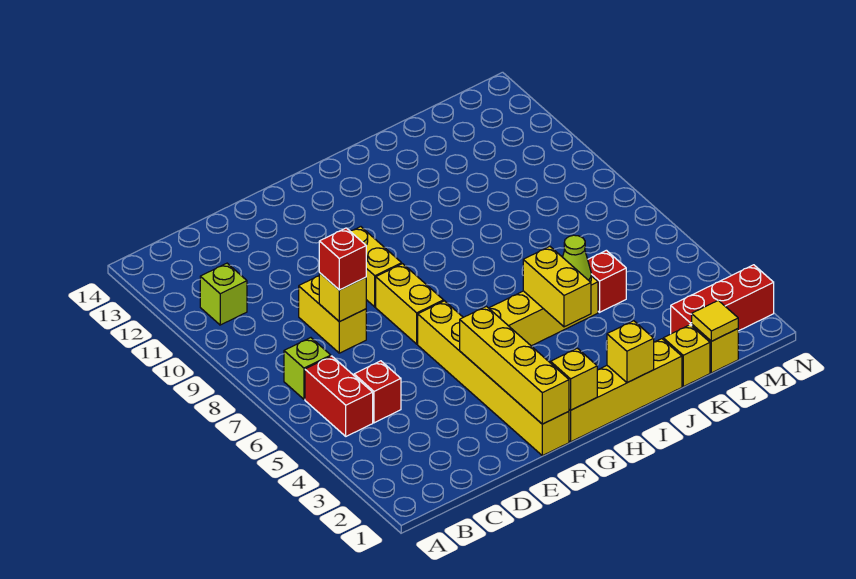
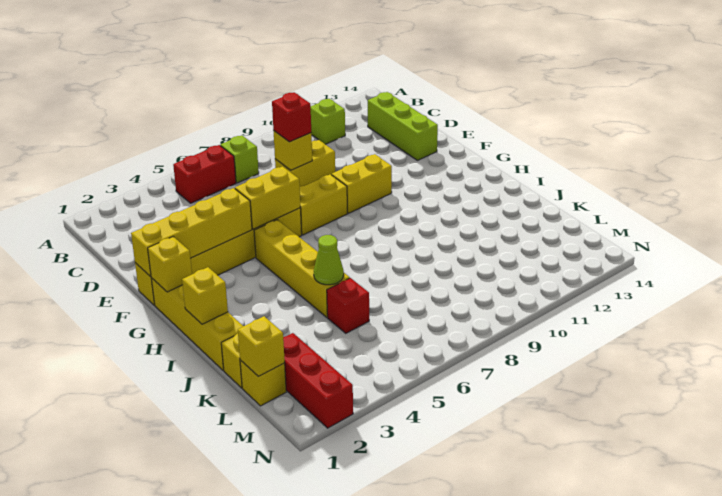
red brick C5 level 1 -> none
none -> lime brick C13:E13 level 1
yellow brick I4:I5 level 2 -> yellow brick F5:F6 level 2
yellow tile L1 level 2 -> yellow brick L1 level 2

